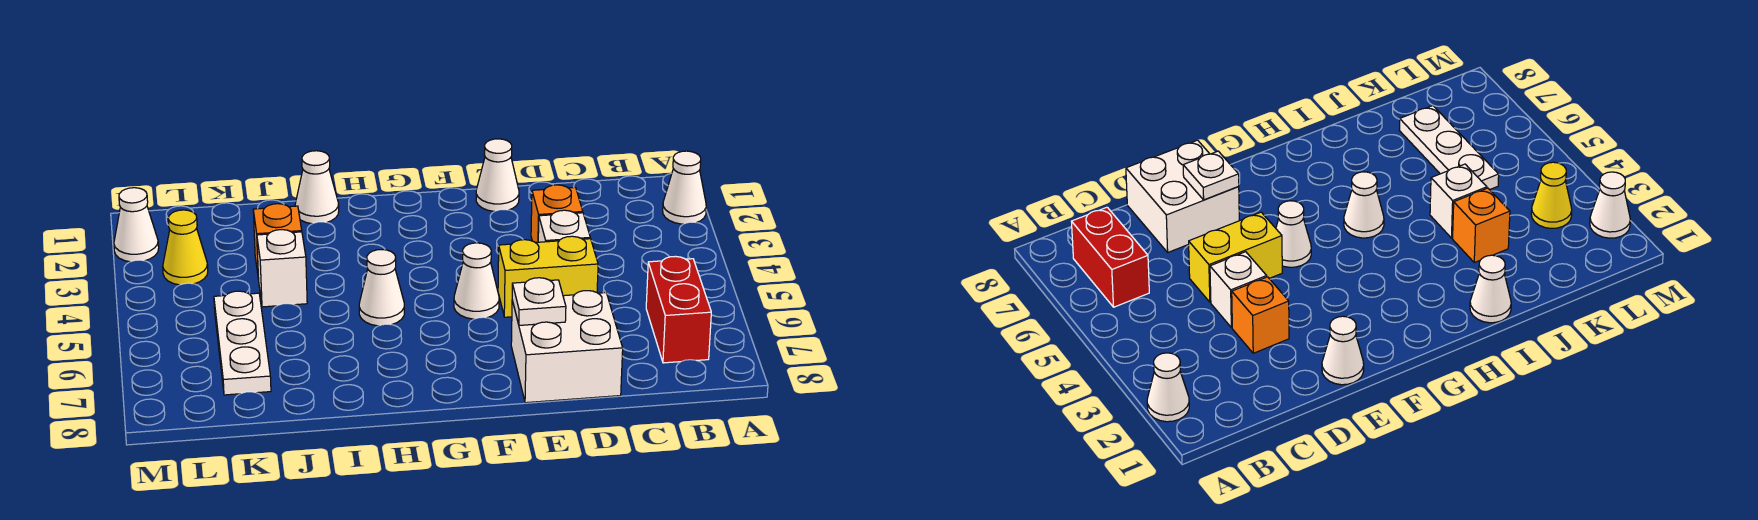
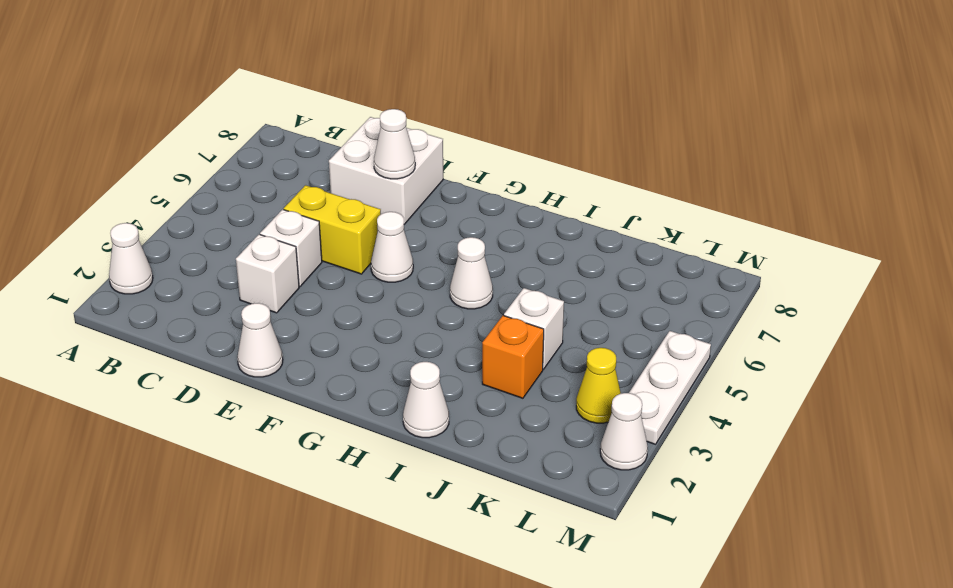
red brick B6:B7 level 1 -> none
orange brick D3 level 1 -> white brick D3 level 1
white plate E7 level 2 -> white cone E7 level 2
white plate K5:K7 level 1 -> white plate M3:M5 level 1

